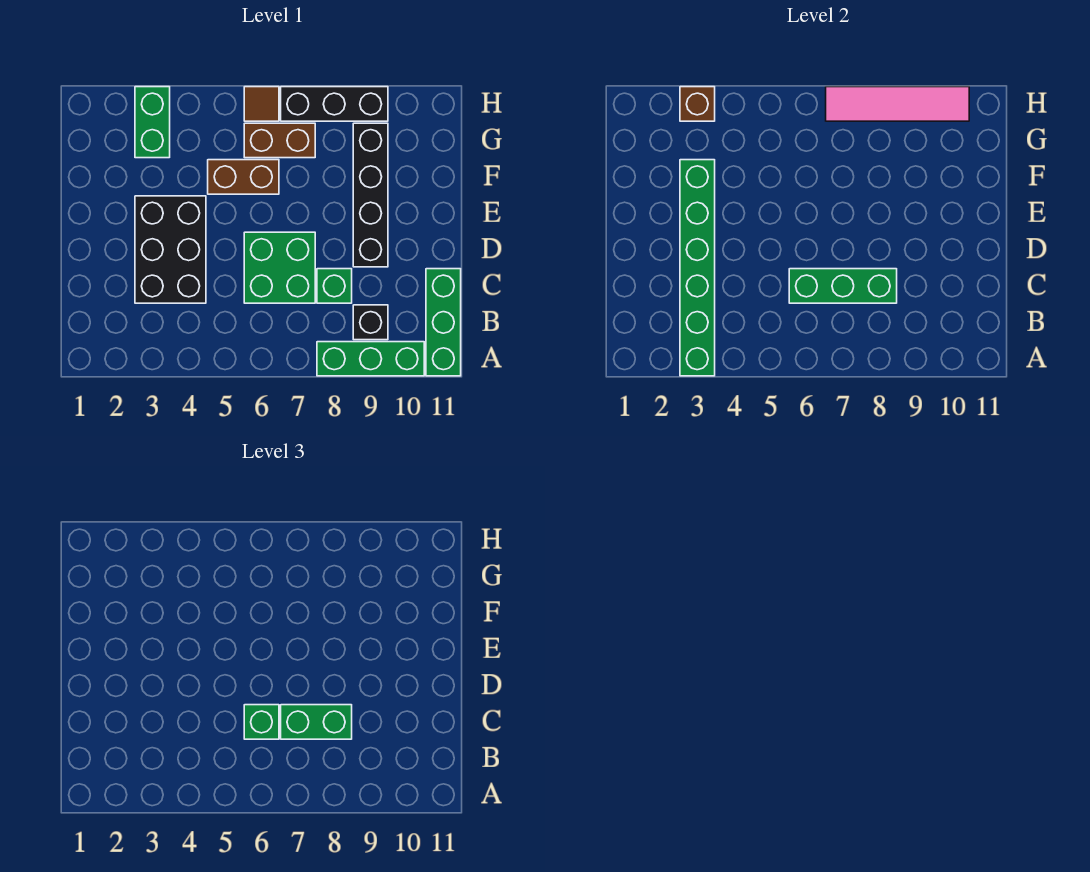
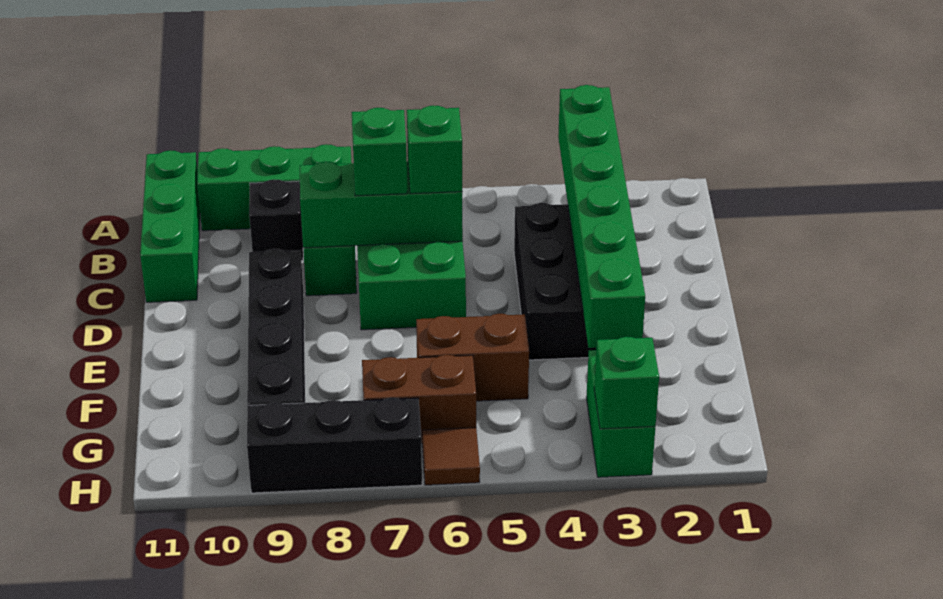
green brick C7:C8 level 3 -> green brick C7 level 3
brown brick H3 level 2 -> green brick H3 level 2
pink tile H7:H10 level 2 -> none

